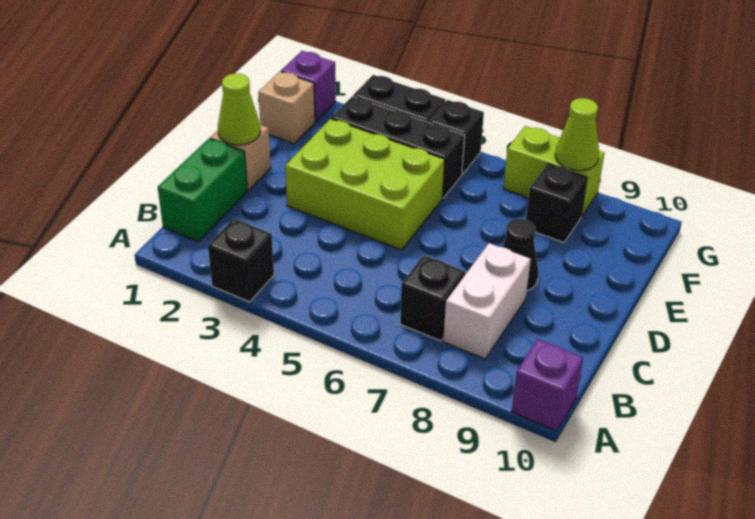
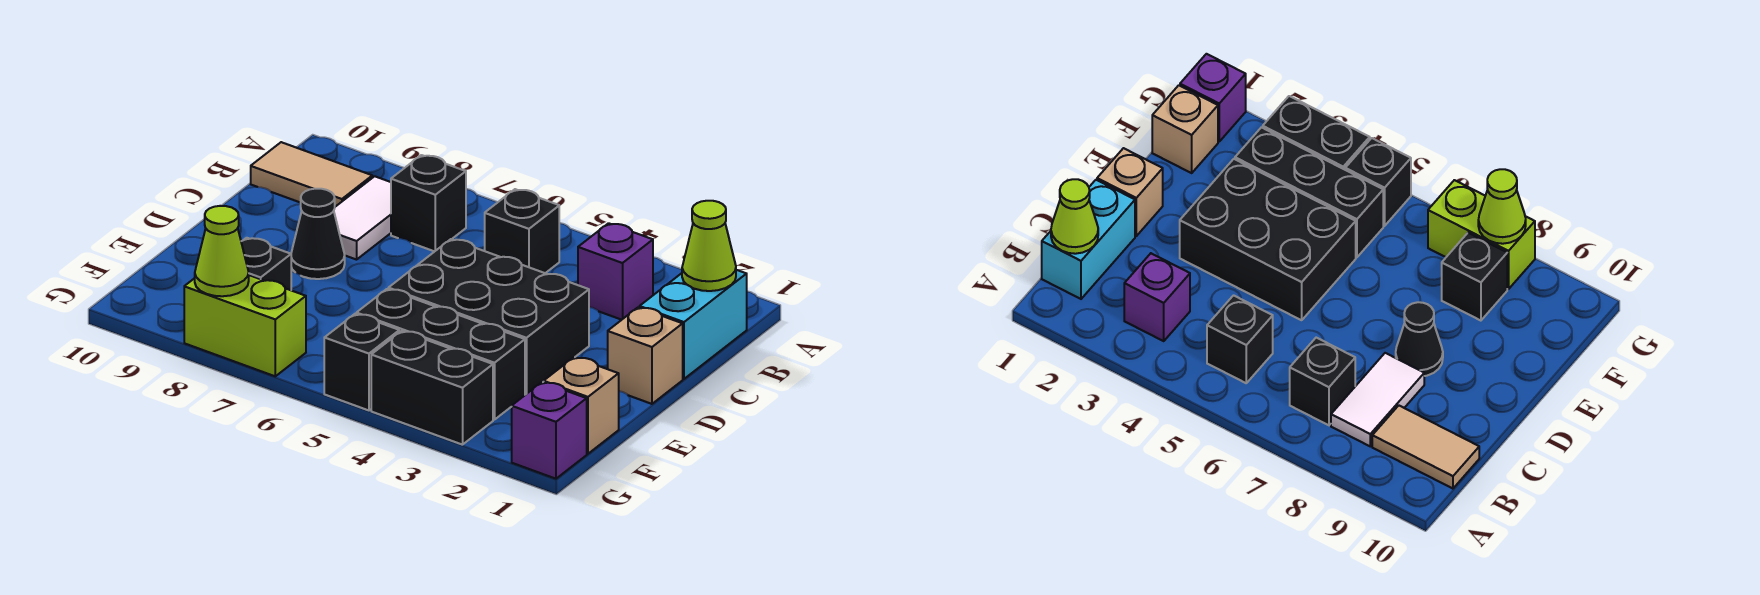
black brick A3 level 1 -> black brick B5 level 1
purple brick A10 level 1 -> purple brick B3 level 1
green brick B1:C1 level 1 -> cyan brick B1:C1 level 1
white brick B8:C8 level 1 -> white tile B8:C8 level 1
none -> tan tile B9:B10 level 1
lime cone D1 level 2 -> lime cone B1 level 2
lime brick D3:E5 level 1 -> black brick D3:E5 level 1

